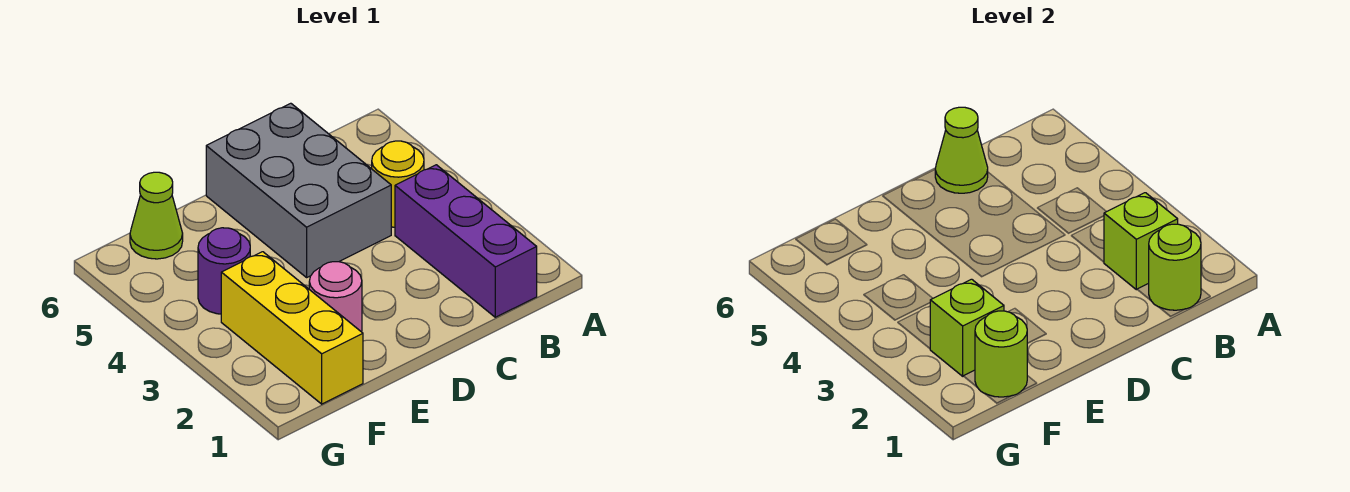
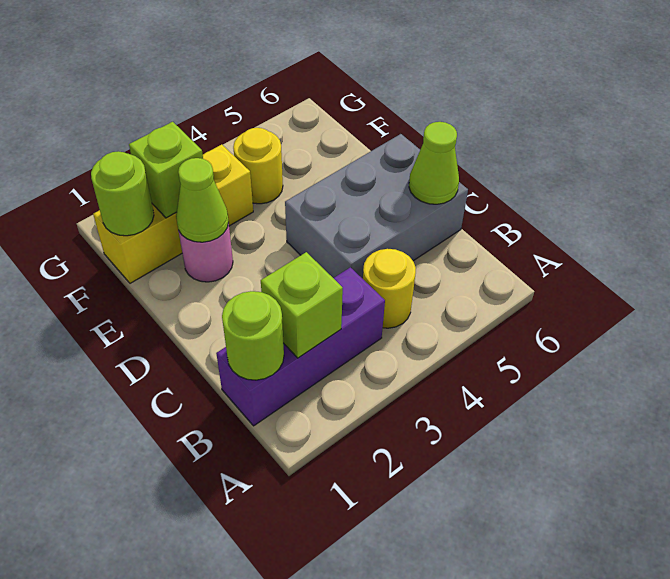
purple round brick F4 level 1 -> yellow round brick F4 level 1
lime cone F6 level 1 -> lime cone E2 level 2

